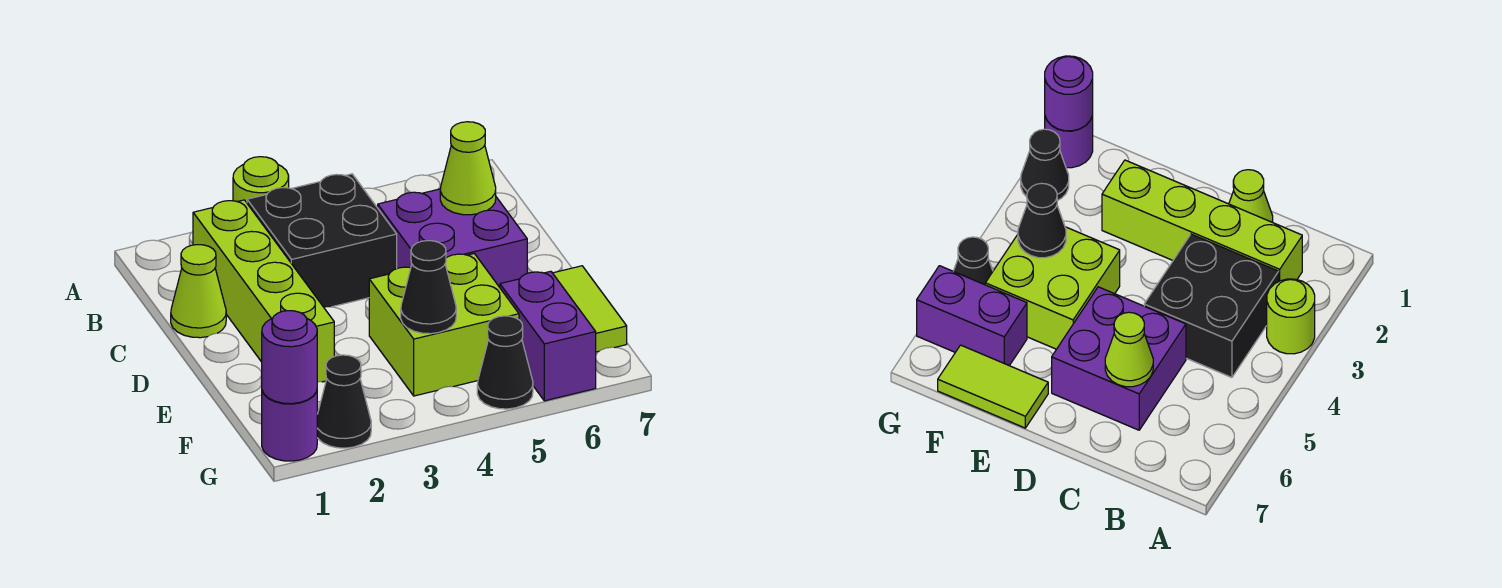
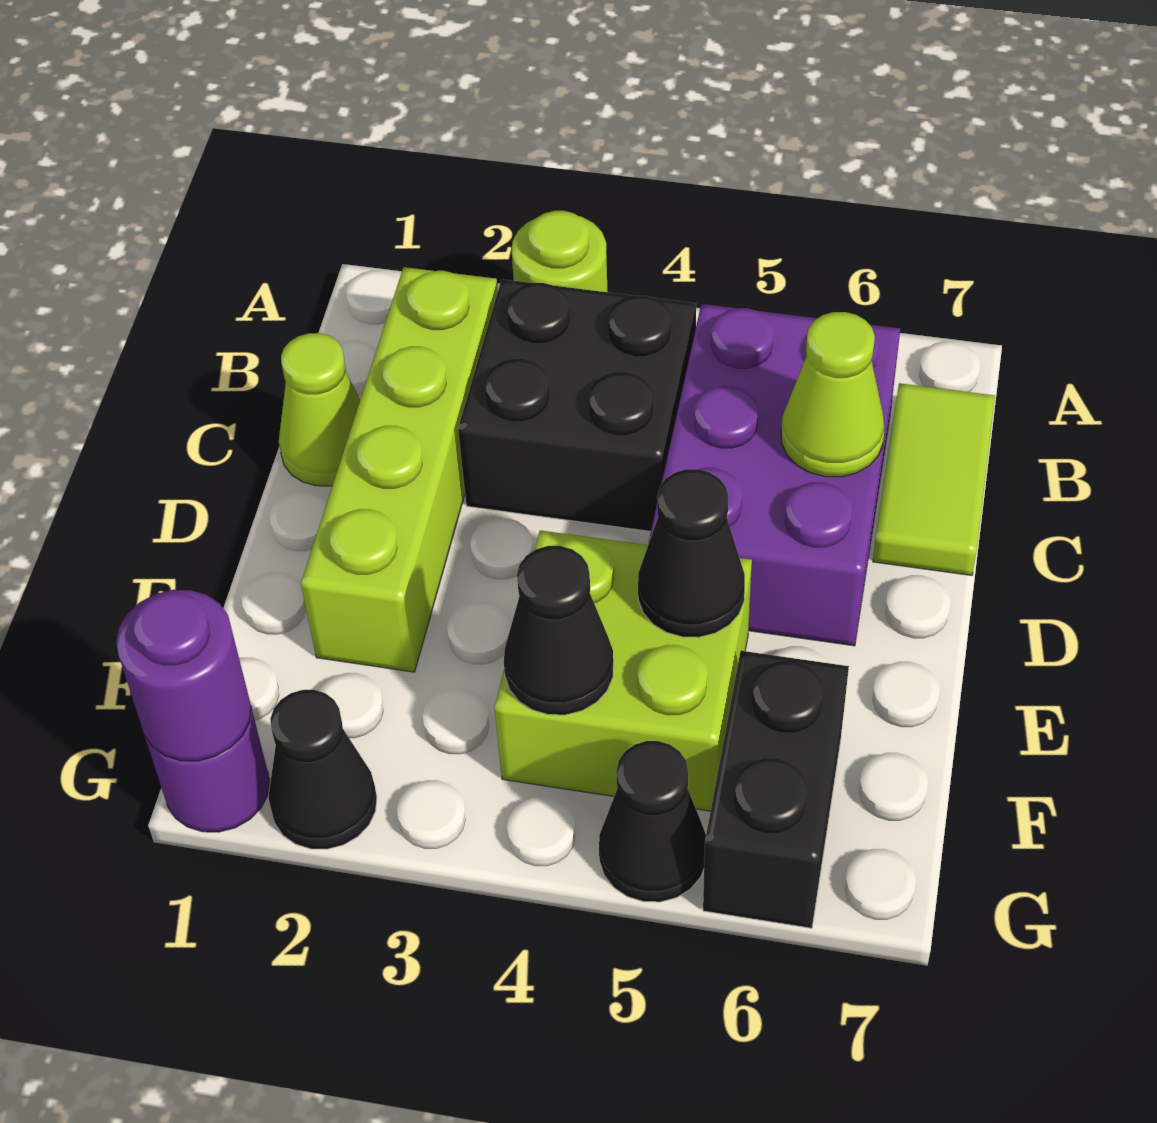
purple brick C5:D6 level 1 -> purple brick B5:D6 level 1
none -> black cone E5 level 2
lime tile E7:F7 level 1 -> lime tile B7:C7 level 1
purple brick F6:G6 level 1 -> black brick F6:G6 level 1

